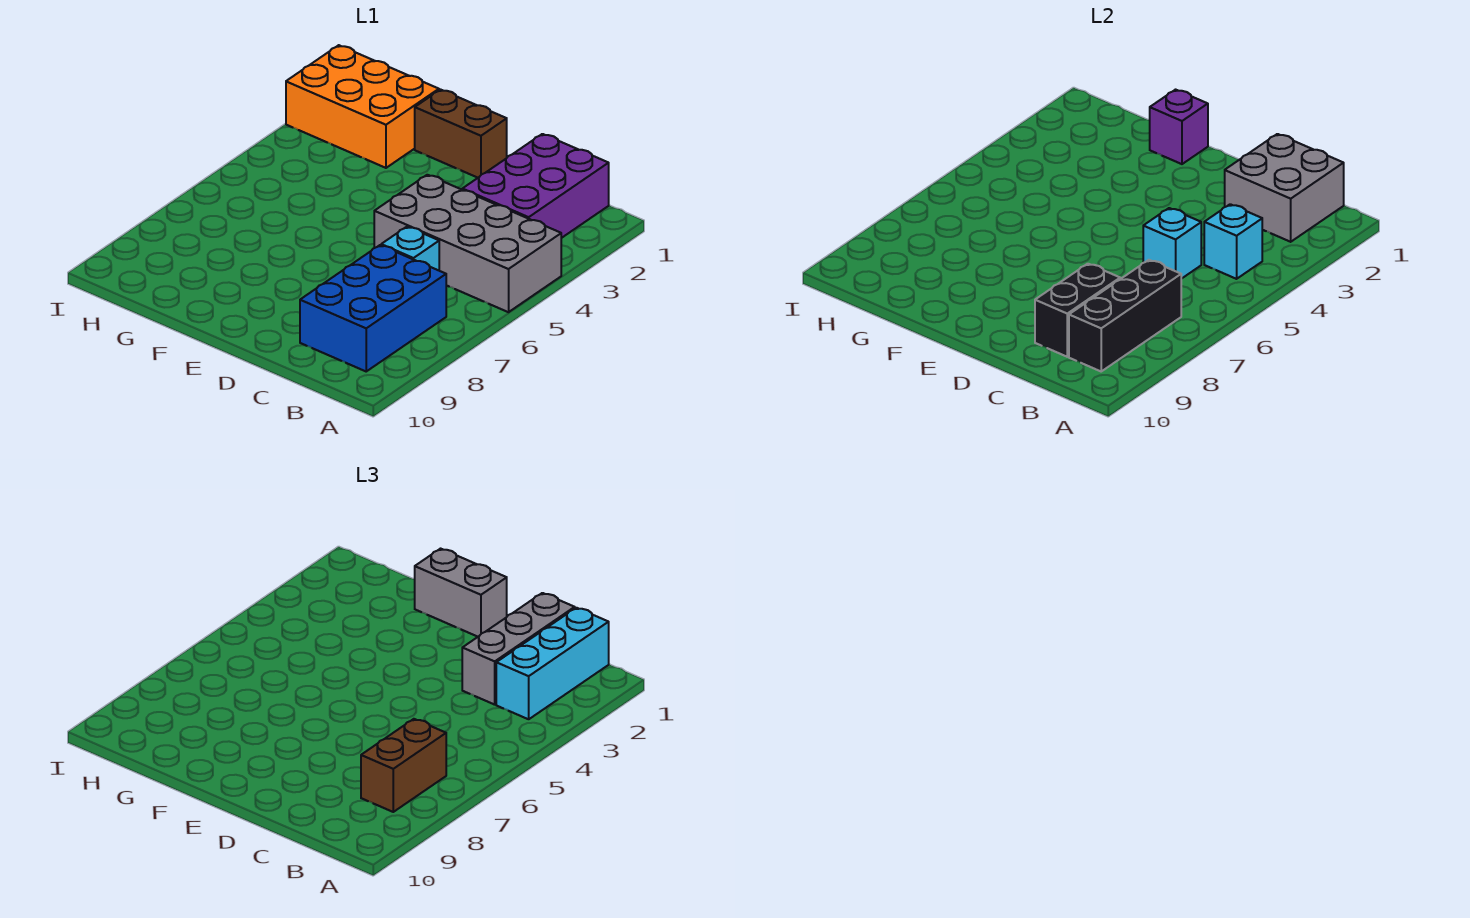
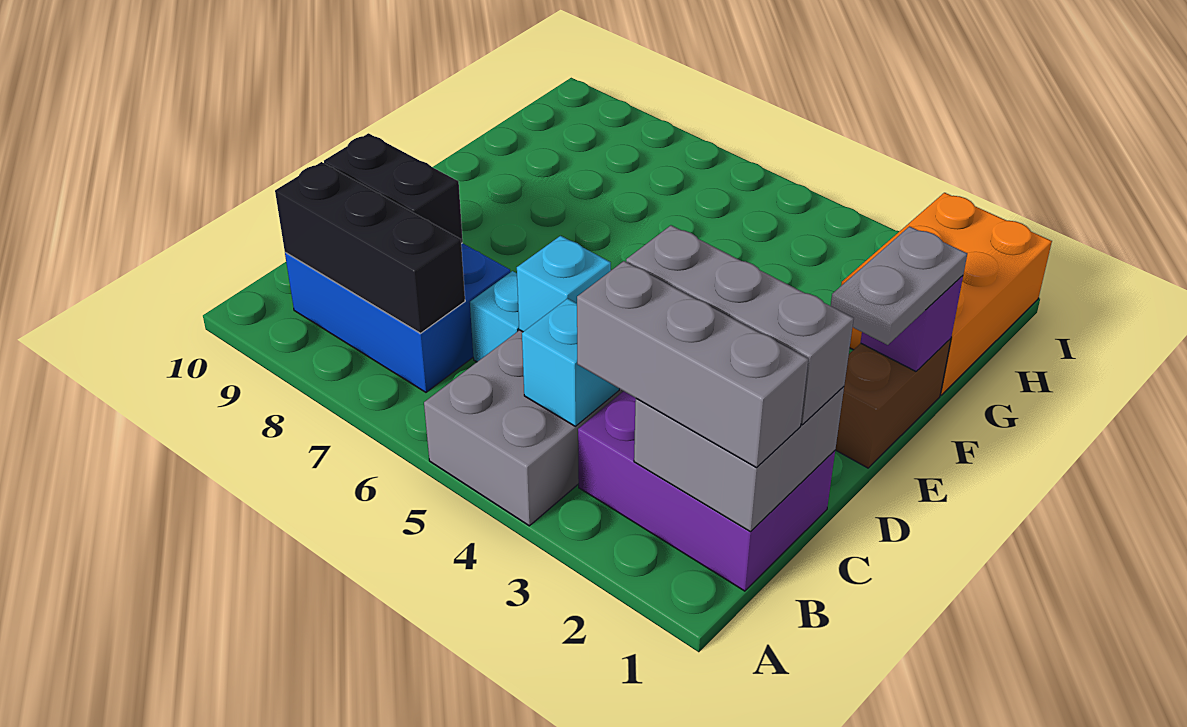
cyan brick B1:B3 level 3 -> grey brick B1:B3 level 3
brown brick B7:B8 level 3 -> none
grey brick E1:F1 level 3 -> grey plate E1:F1 level 3

